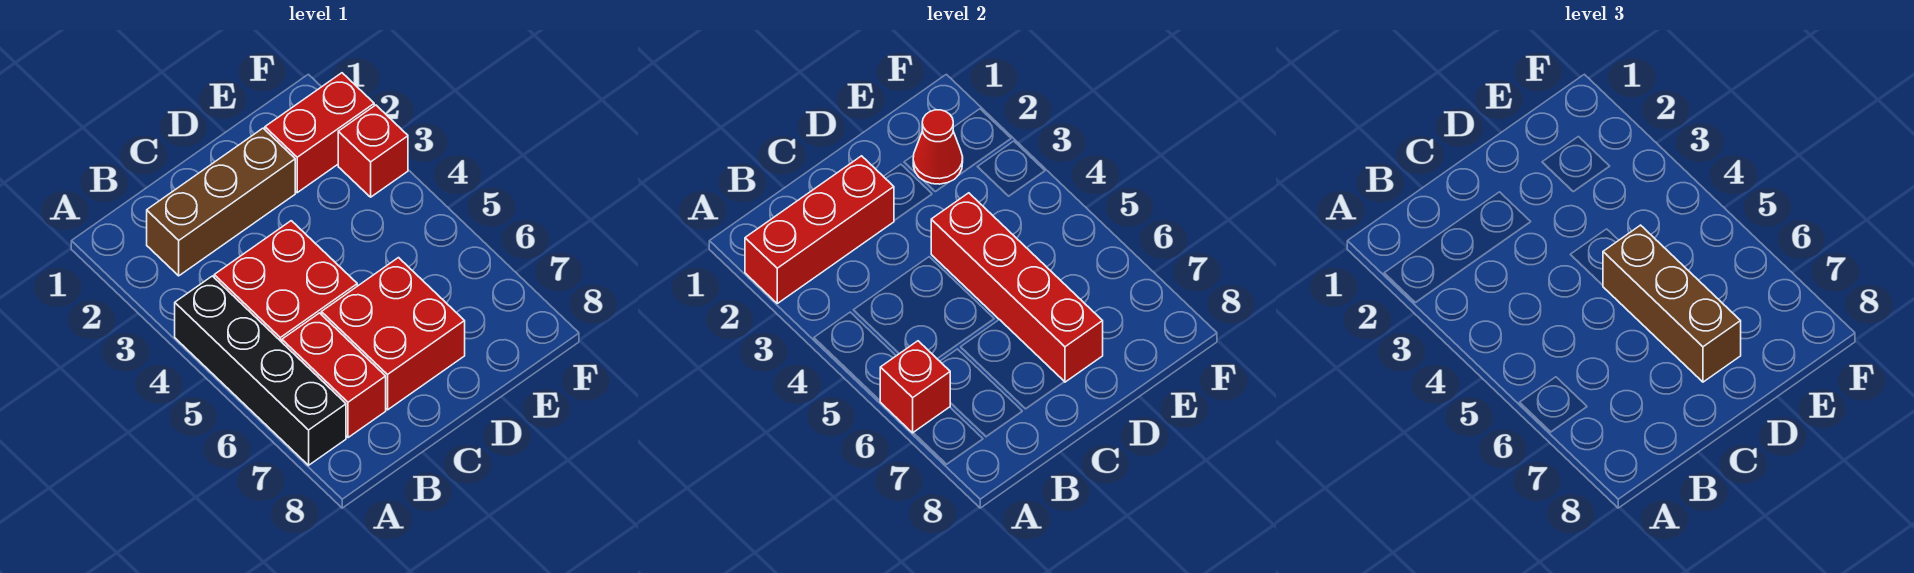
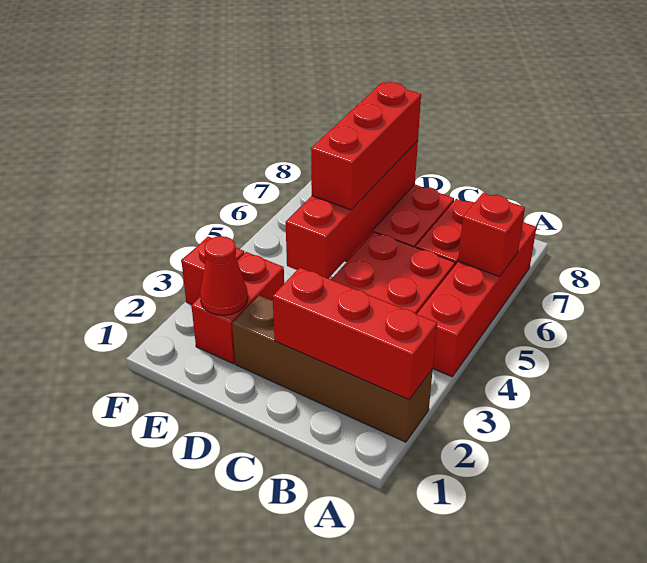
black brick A4:A7 level 1 -> red brick A4:A7 level 1
brown brick B2:D2 level 1 -> brown brick A2:D2 level 1
brown brick D5:D7 level 3 -> red brick D5:D7 level 3
red brick E2:F2 level 1 -> red brick E2:E3 level 1

